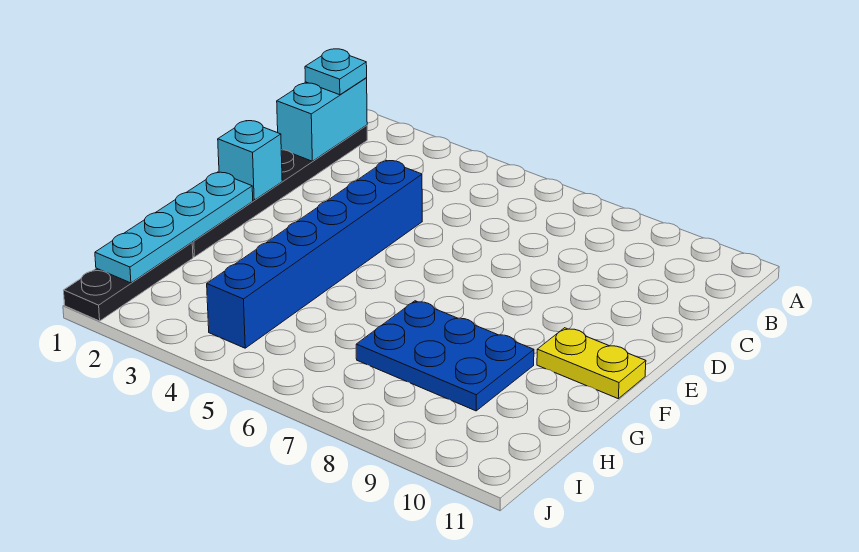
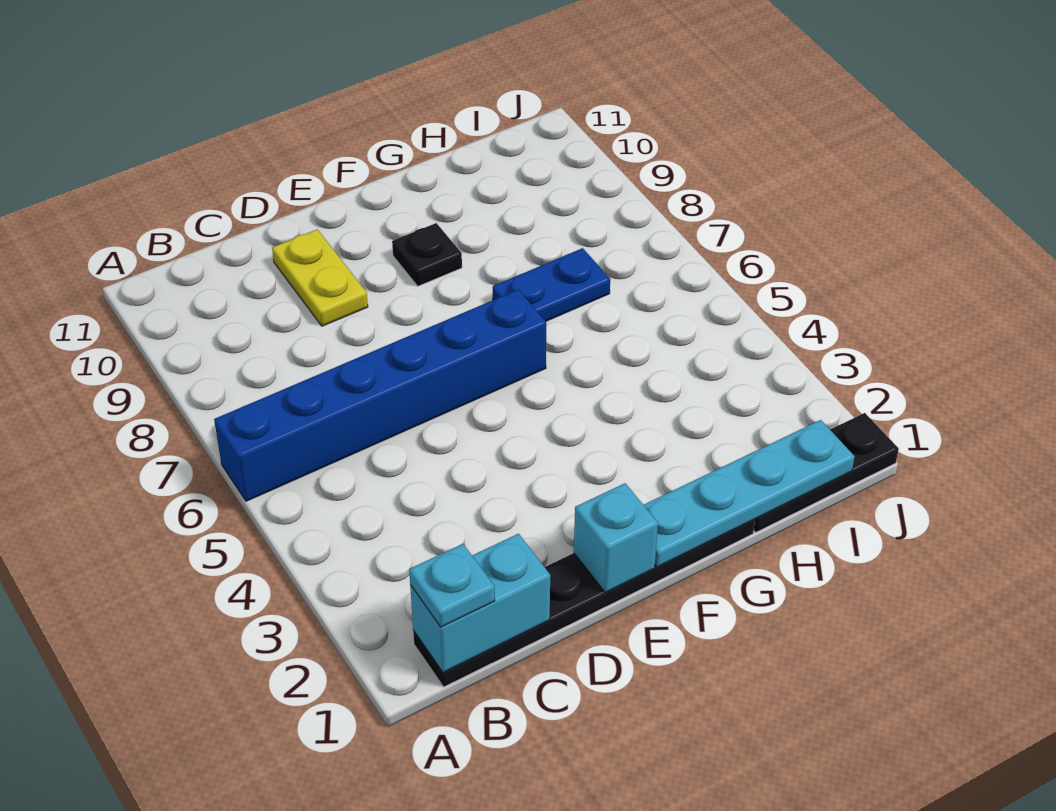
blue brick D4:I4 level 1 -> blue brick A6:F6 level 1
none -> black plate F9 level 1
yellow plate F10:F11 level 1 -> yellow plate D9:D10 level 1
blue plate G7:H9 level 1 -> blue plate G7:H7 level 1

